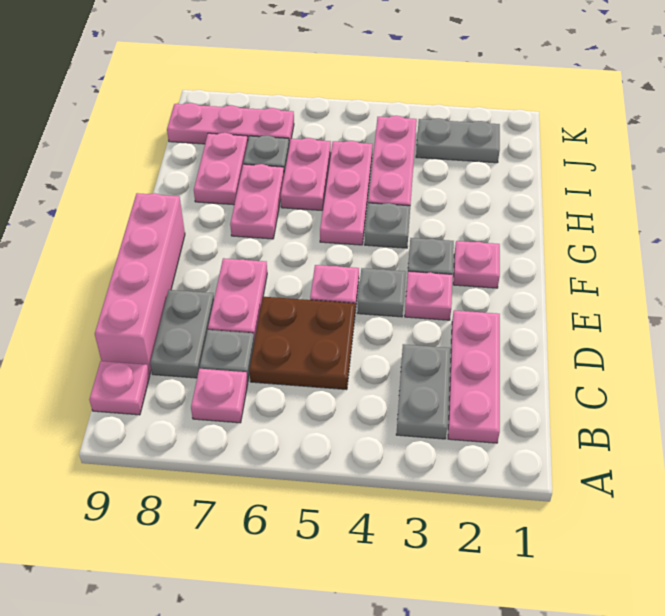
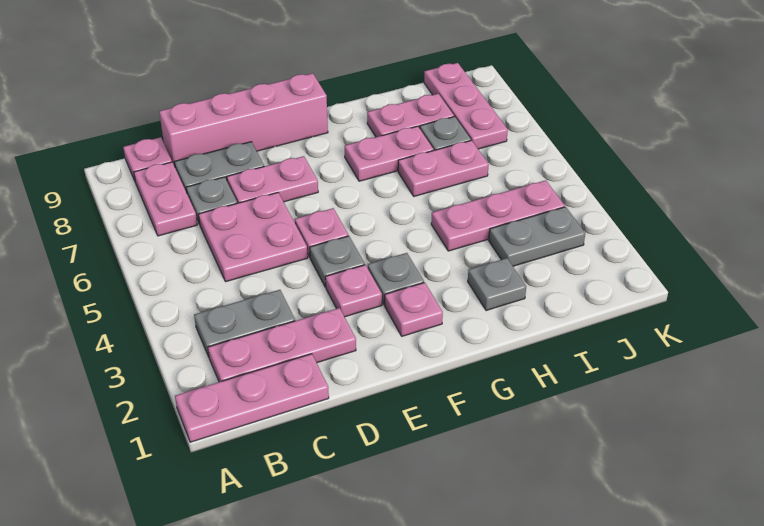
pink plate B7 level 1 -> pink plate B7:B8 level 1
brown plate C5:D6 level 1 -> pink plate C5:D6 level 1
grey plate G4 level 1 -> grey plate H2 level 1
pink plate G5:I5 level 1 -> pink plate A1:C1 level 1
grey plate J2:J3 level 1 -> grey plate I3:J3 level 1

